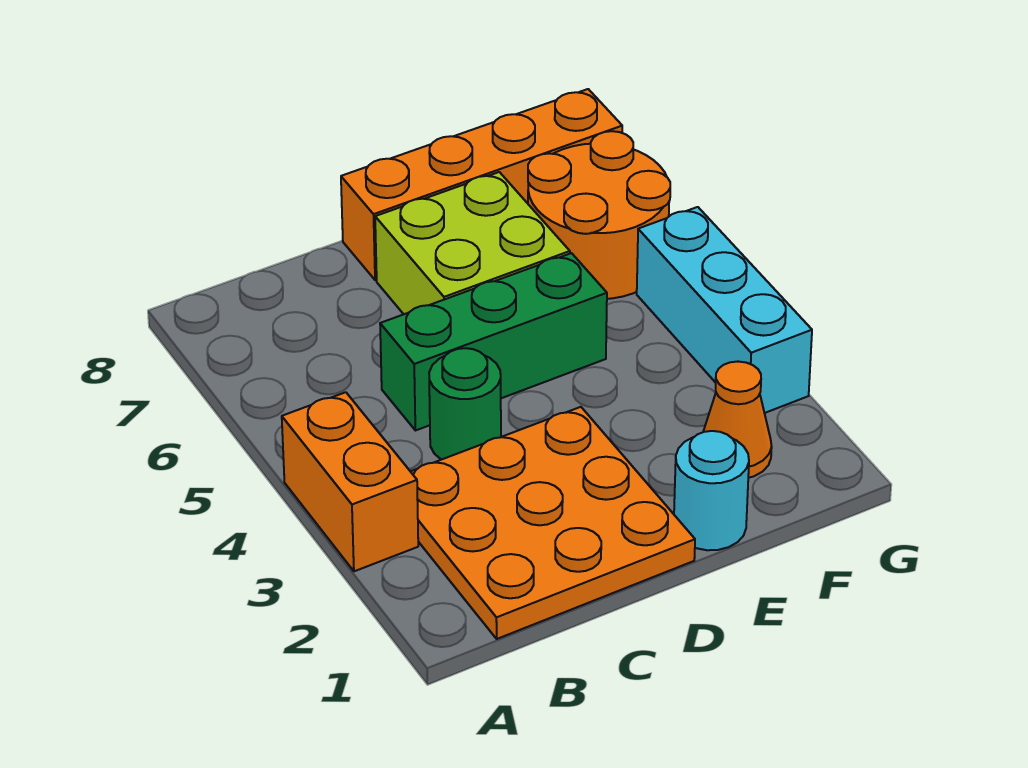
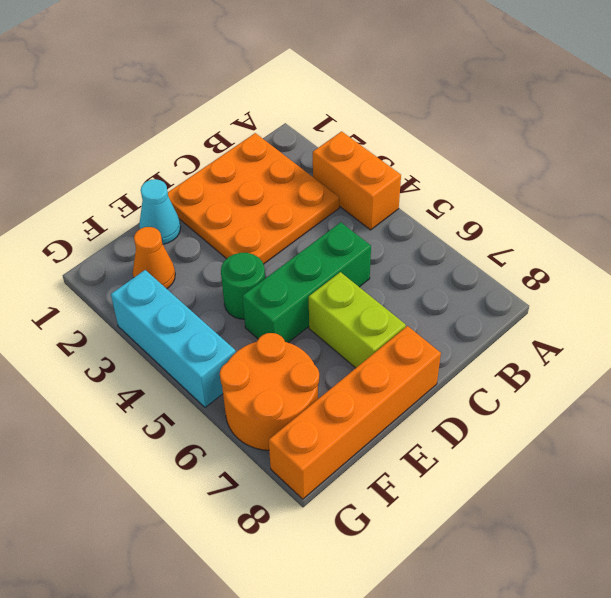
green round brick C4 level 1 -> green round brick E4 level 1
lime brick D6:E7 level 1 -> lime brick D6:D7 level 1
cyan round brick E1 level 1 -> cyan cone E1 level 1

